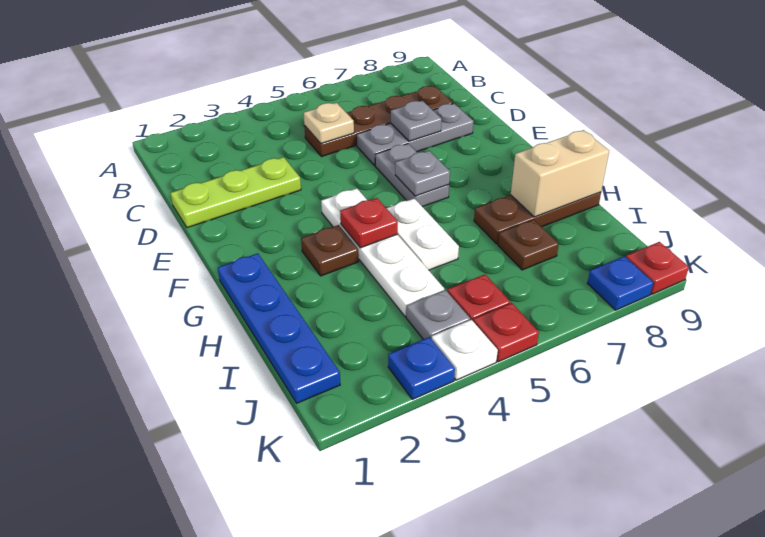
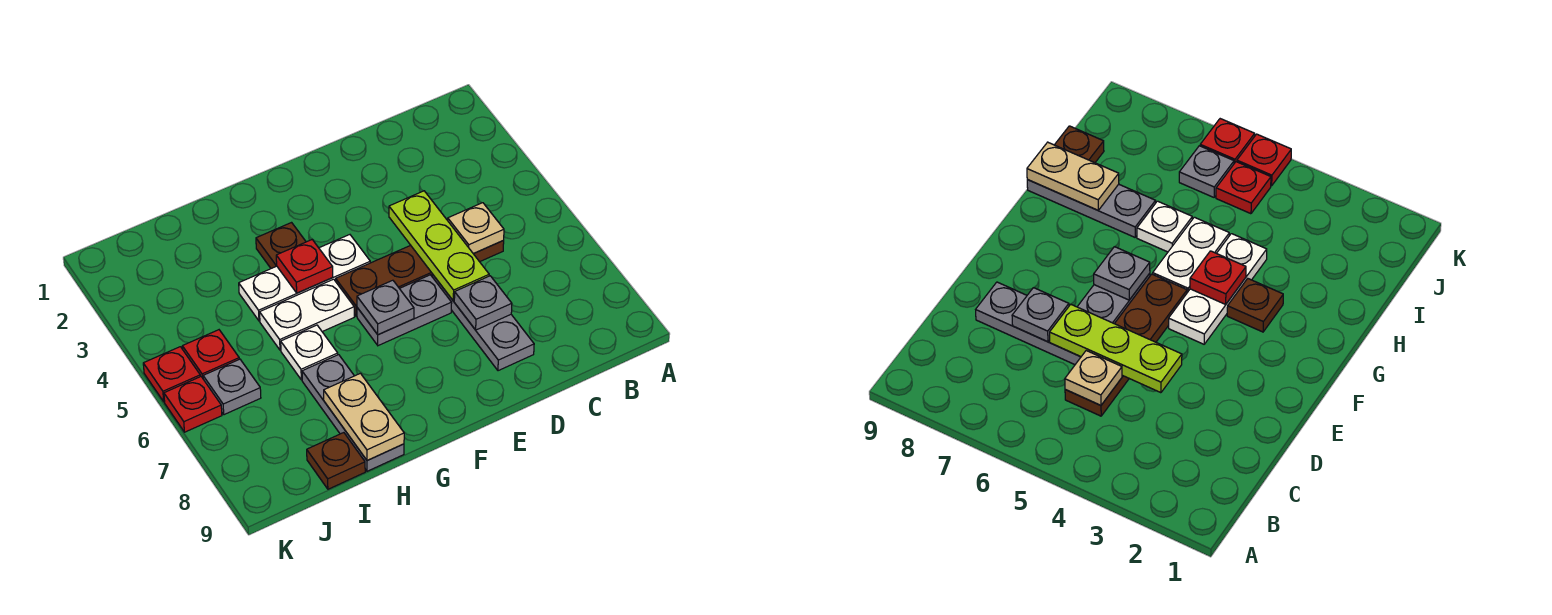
brown plate C5:C8 level 1 -> brown plate C5:F5 level 1
lime plate D1:D3 level 1 -> lime plate D4:D6 level 2
white plate F4:I4 level 1 -> white plate F4:H4 level 1
blue plate G1:J1 level 1 -> none
brown plate H7:H9 level 1 -> grey plate H7:H9 level 1
tan brick H8:H9 level 2 -> tan plate H8:H9 level 2
brown plate I7 level 1 -> brown plate I9 level 1
grey plate J4 level 1 -> grey plate J6 level 1
blue plate K3 level 1 -> none
white plate K4 level 1 -> white plate H6 level 1
blue plate K8 level 1 -> none
red plate K9 level 1 -> red plate K6 level 1

